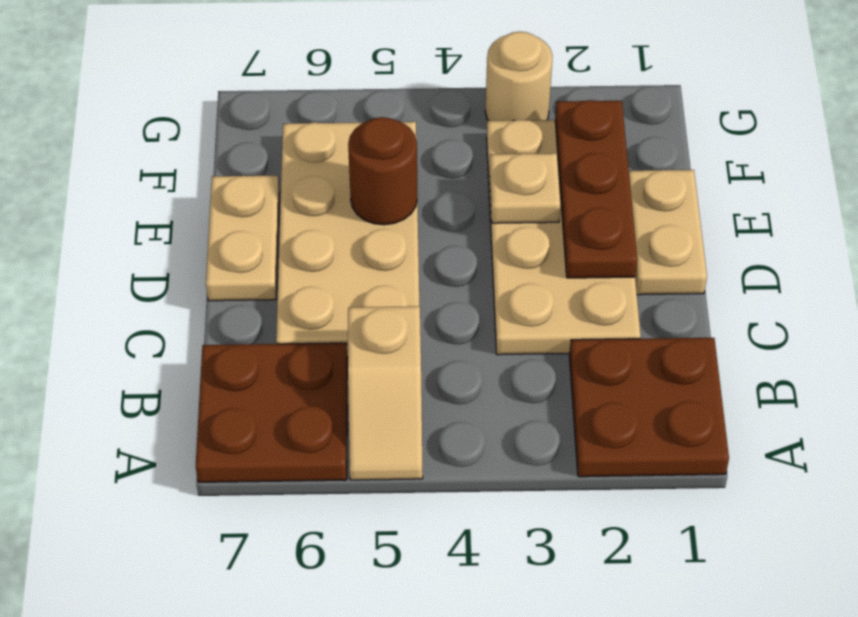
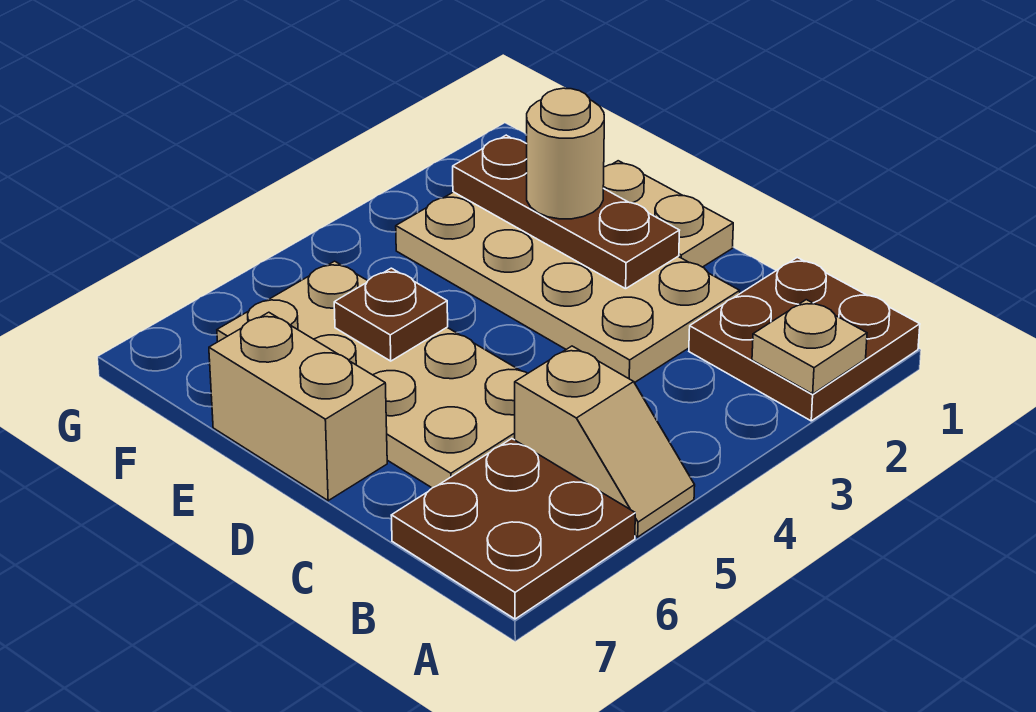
tan plate D7:E7 level 1 -> tan brick D7:E7 level 1
tan plate E3 level 2 -> tan plate A2 level 2
brown round brick E5 level 2 -> brown plate E5 level 2
tan round brick G3 level 1 -> tan round brick E2 level 3

